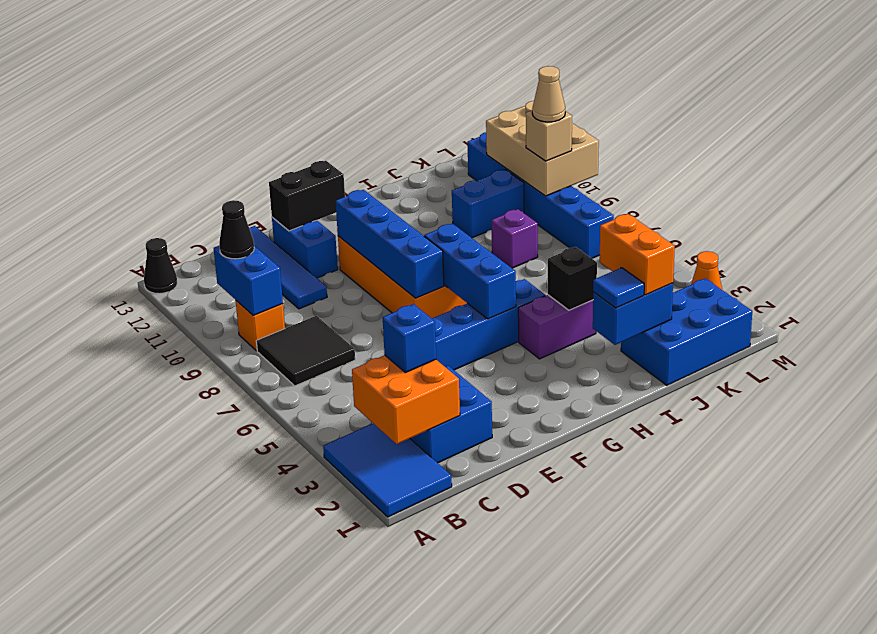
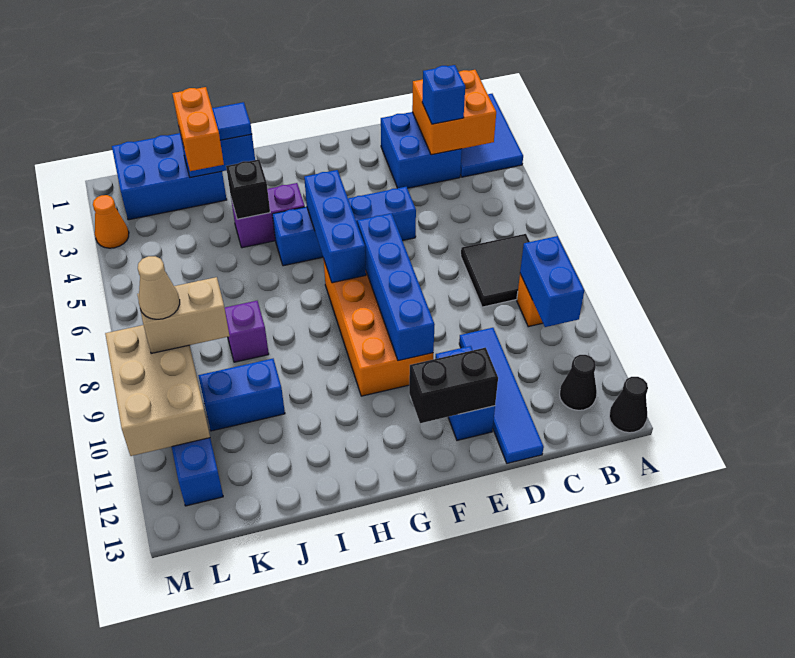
black cone B10 level 3 -> black cone B12 level 1
tan brick L9 level 3 -> tan brick K9:L9 level 3

